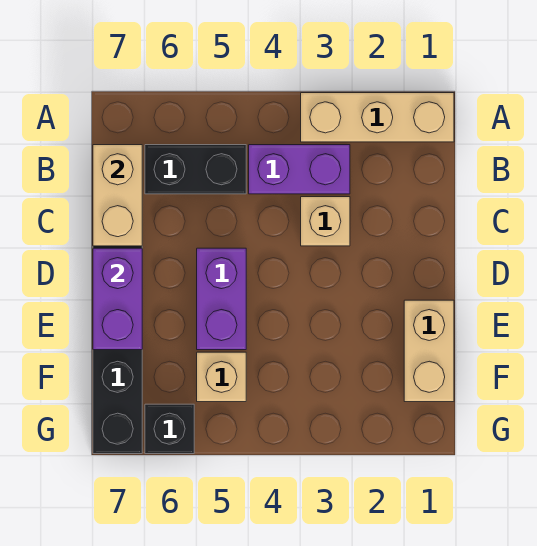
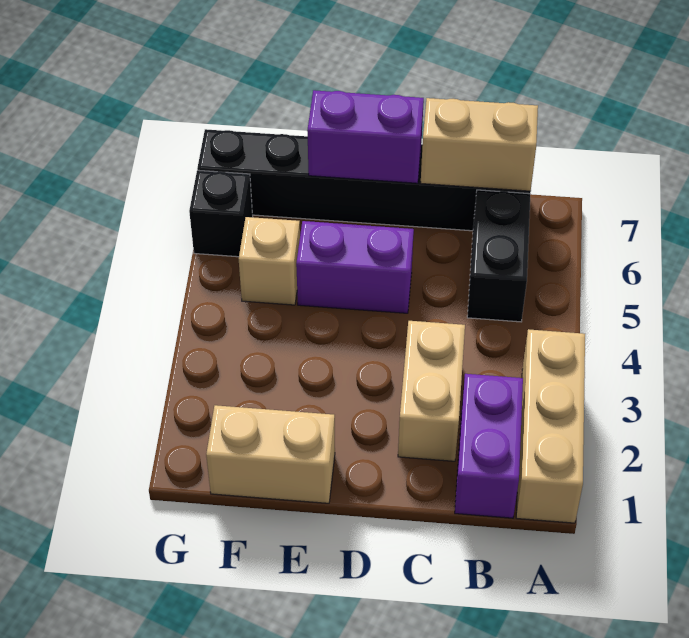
purple brick B3:B4 level 1 -> purple brick B1:B2 level 1
tan brick C3 level 1 -> tan brick C2:C3 level 1

